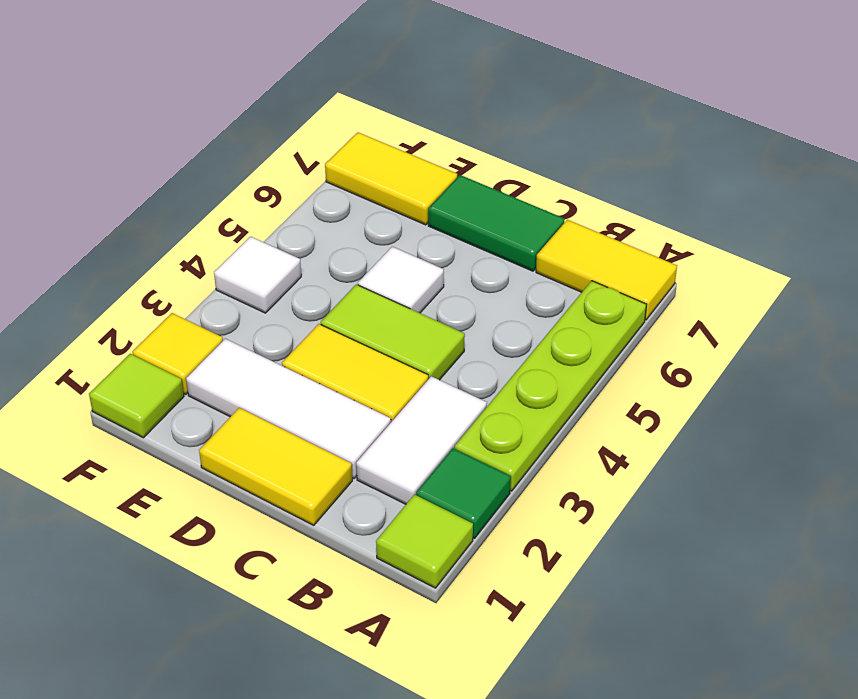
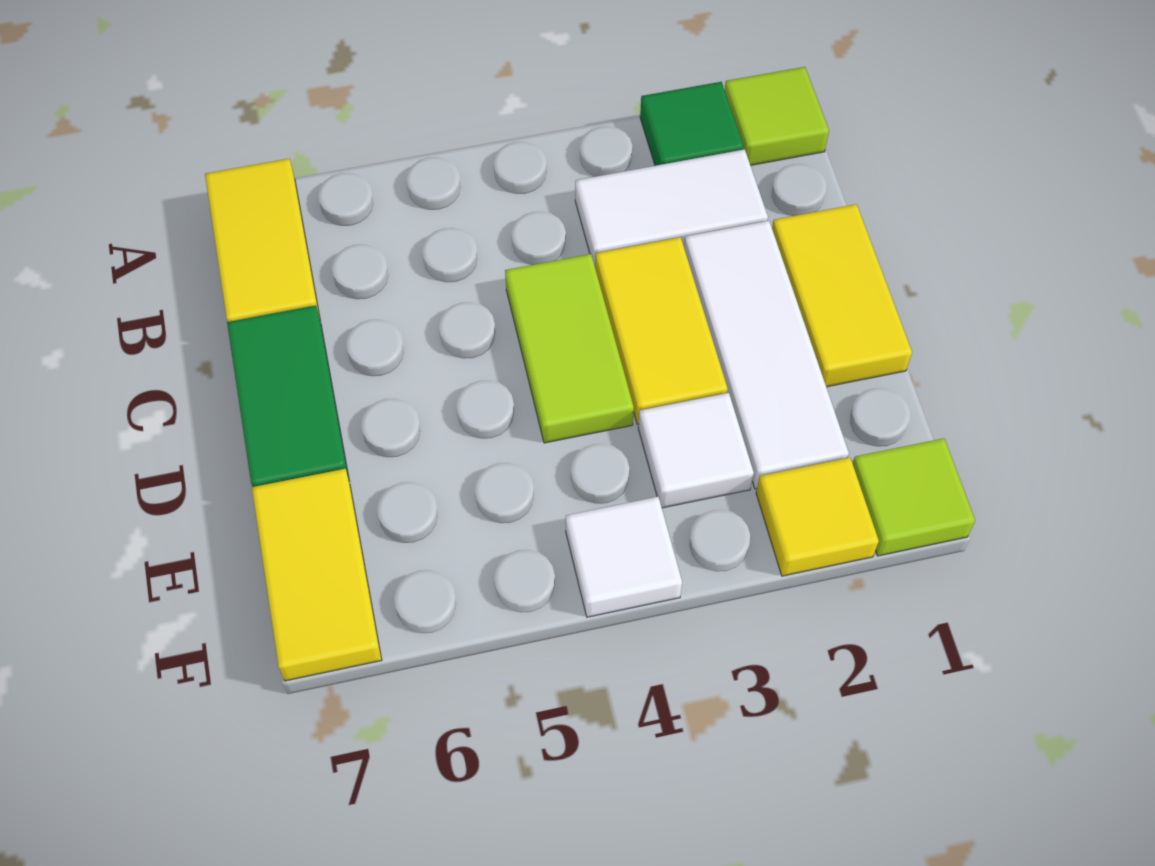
lime plate A3:A6 level 1 -> none
white tile D5 level 1 -> white tile E3 level 1

